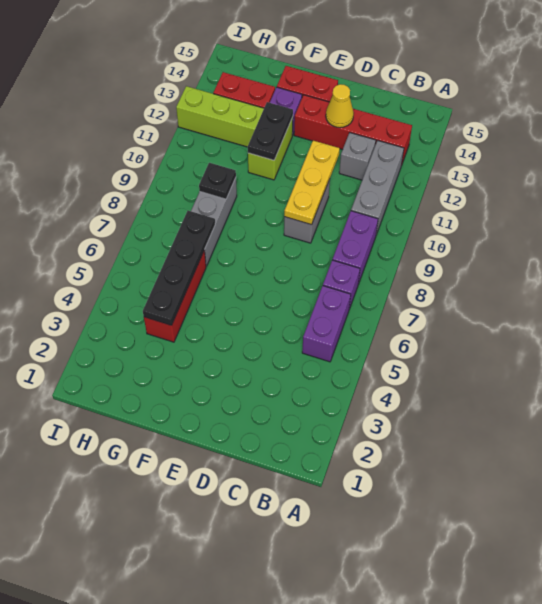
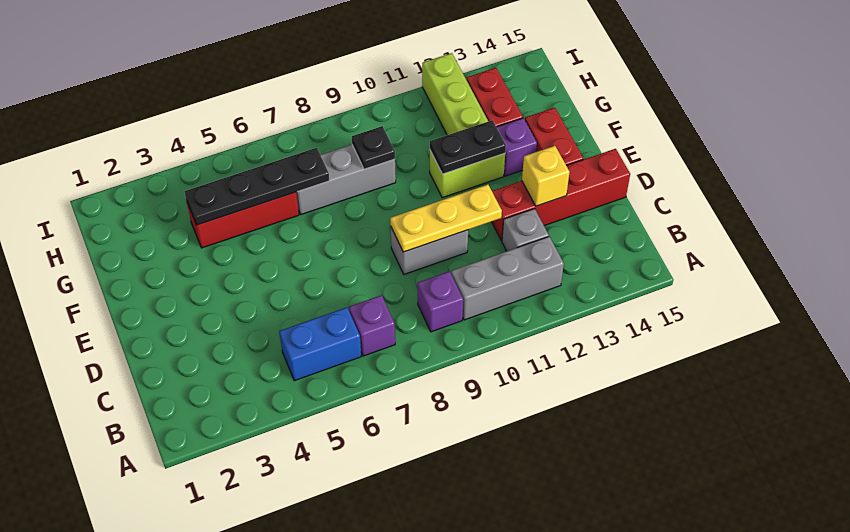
purple brick B5:B6 level 1 -> blue brick B5:B6 level 1
purple brick B8:B9 level 1 -> purple brick B9 level 1
red brick B13:E13 level 1 -> red brick D12:D15 level 1
yellow cone D13 level 2 -> yellow brick D13 level 2

